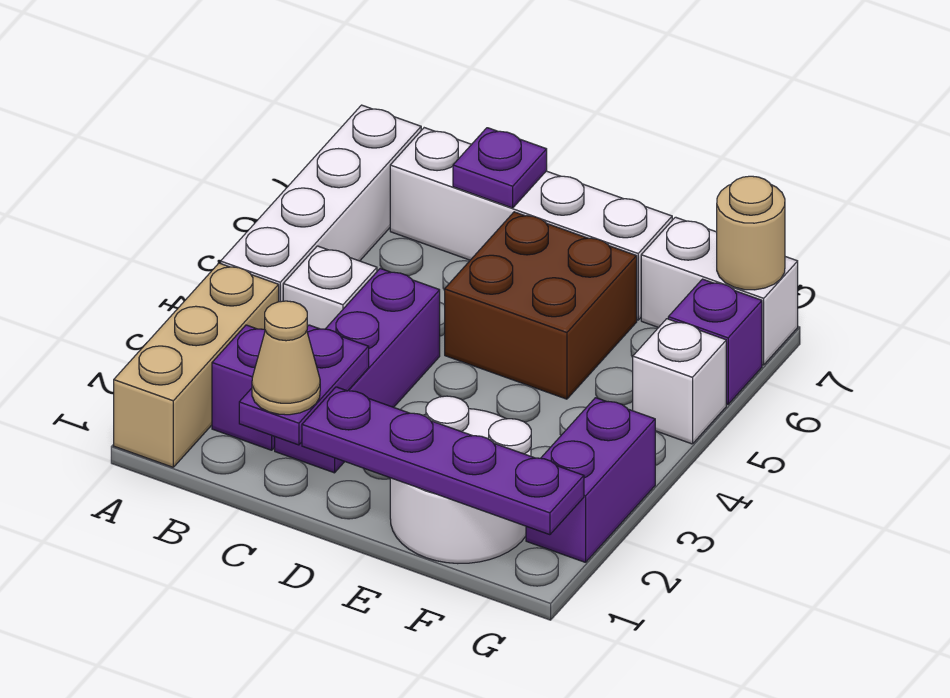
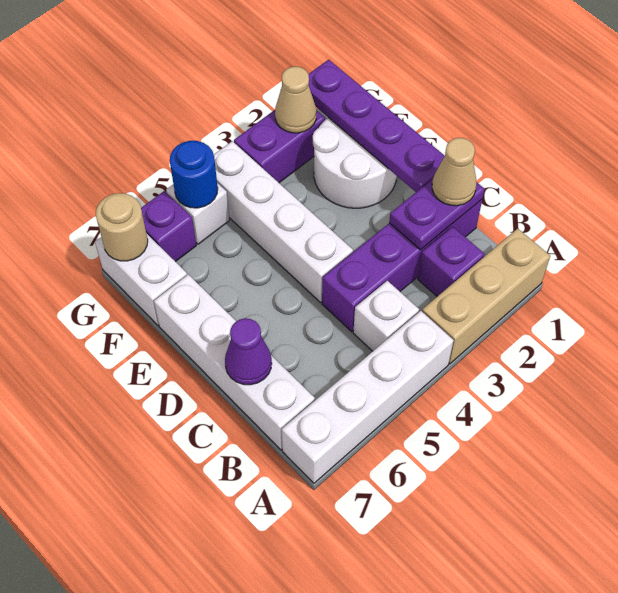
purple brick C2:C4 level 1 -> purple brick C1:C4 level 1
purple plate C7 level 2 -> purple cone C7 level 2
none -> white brick D4:G4 level 1
brown brick D5:E6 level 1 -> none
none -> tan cone G2 level 2
none -> blue round brick G5 level 2

